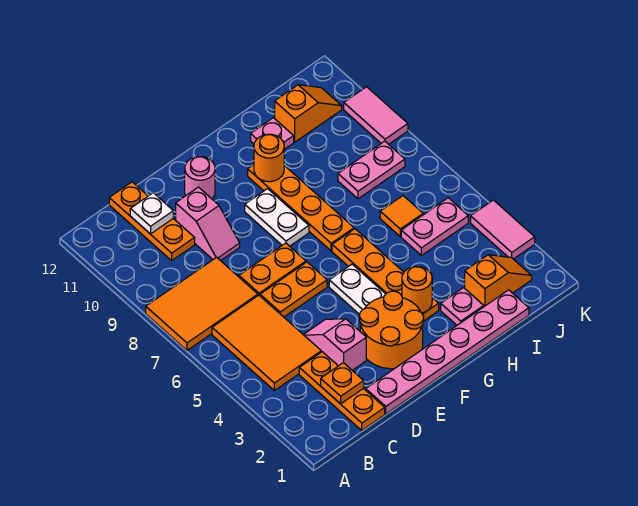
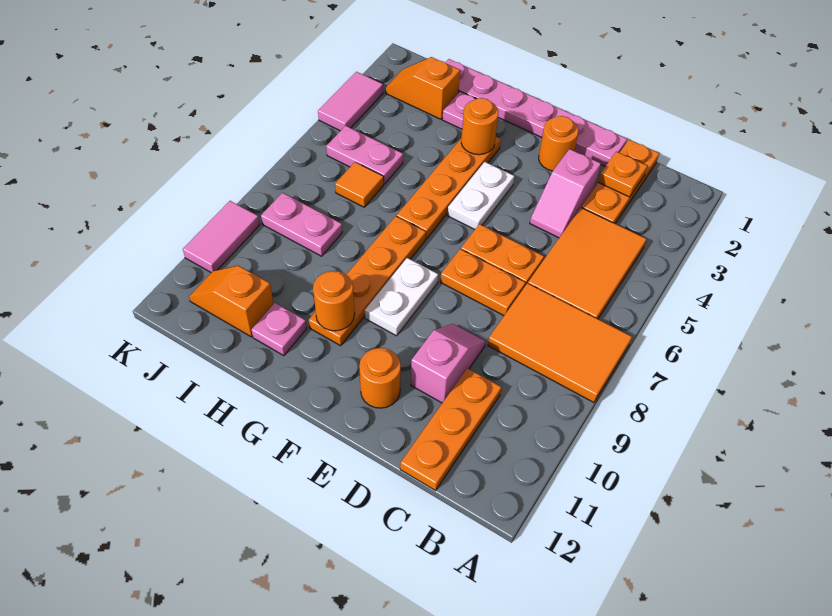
white plate C11 level 2 -> none
orange round brick E2:F3 level 1 -> orange round brick E2 level 1
pink round brick E11 level 1 -> orange round brick E11 level 1

